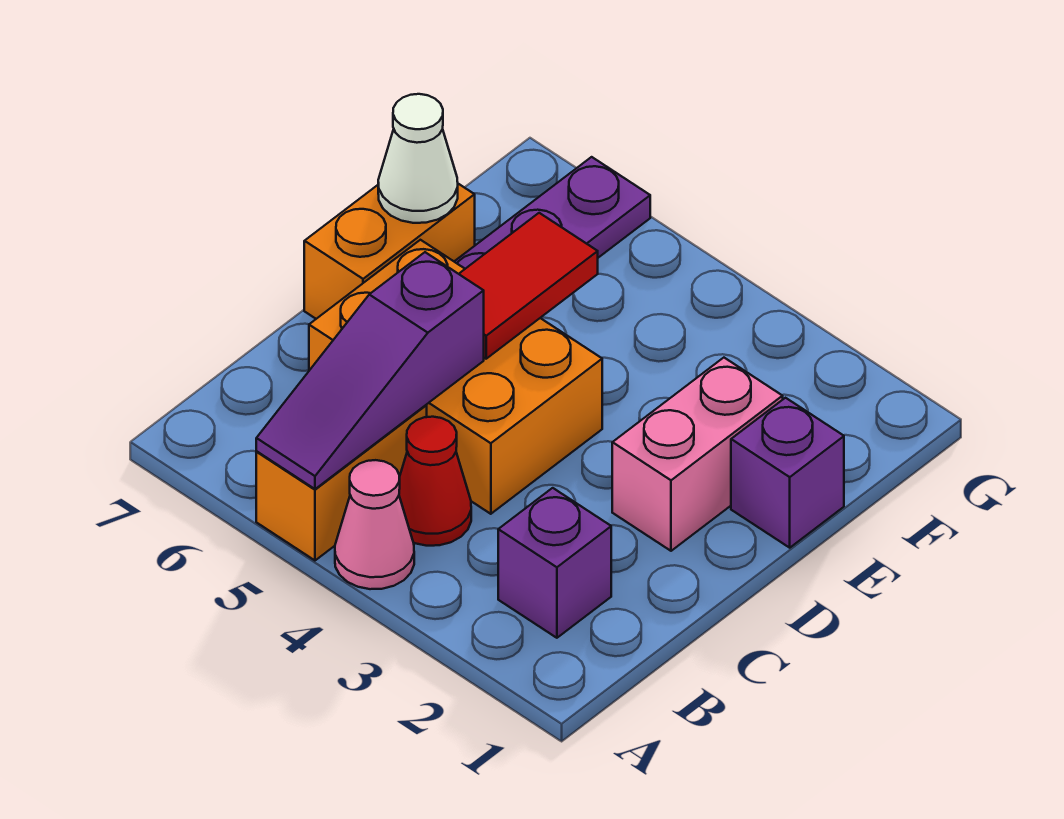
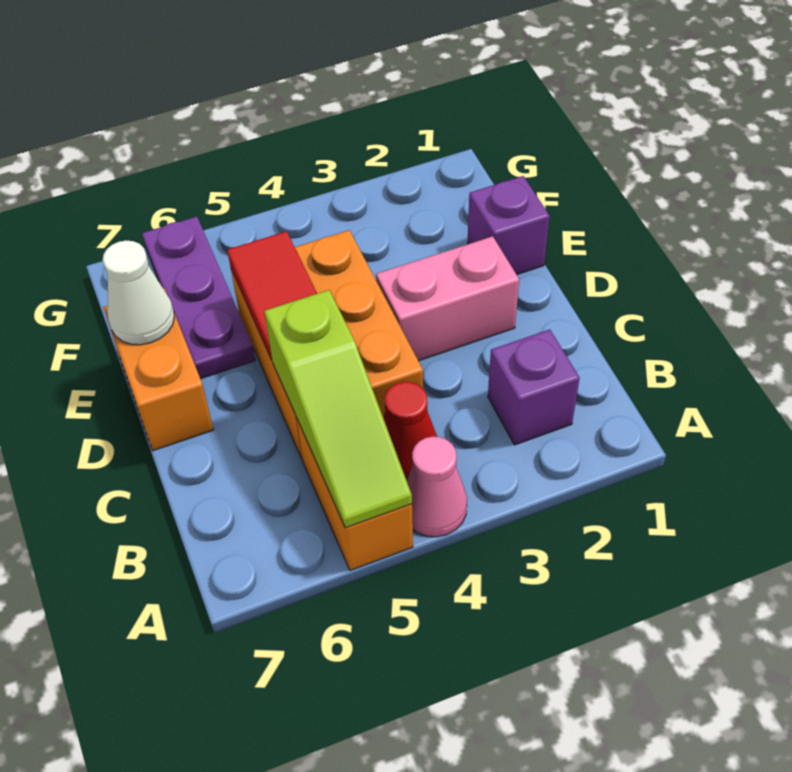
purple slope A5:C5 level 2 top C -> lime slope A5:C5 level 2 top C
orange brick C4:D6 level 1 -> orange brick C4:E5 level 1
pink brick D2:E2 level 1 -> pink brick D2:D3 level 1

